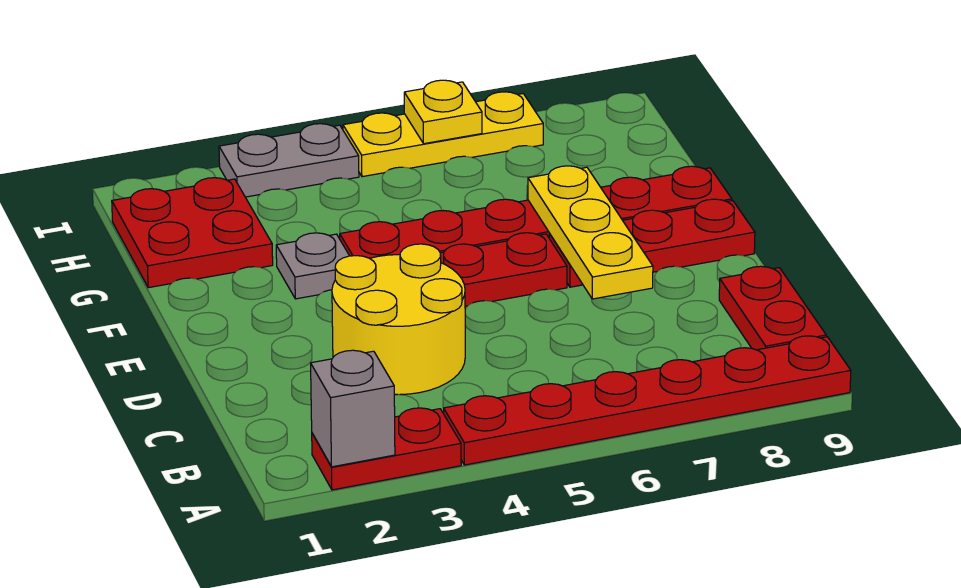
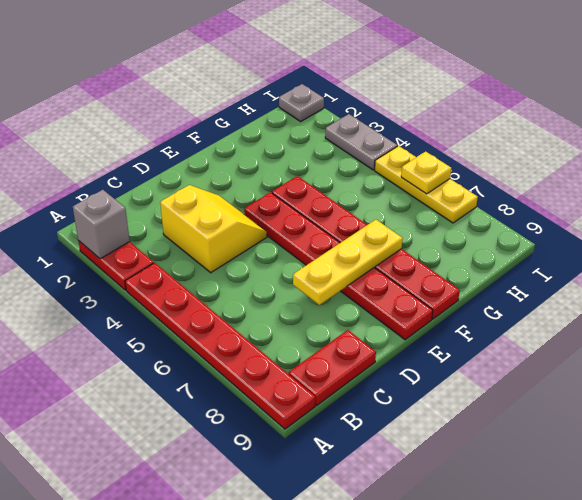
yellow round brick C3:D4 level 1 -> yellow slope C3:D4 level 1 top C
grey plate F3 level 1 -> grey plate I1 level 1
red plate G1:H2 level 1 -> none

